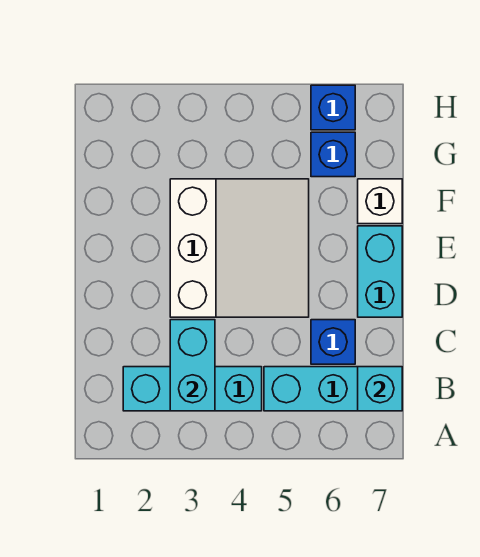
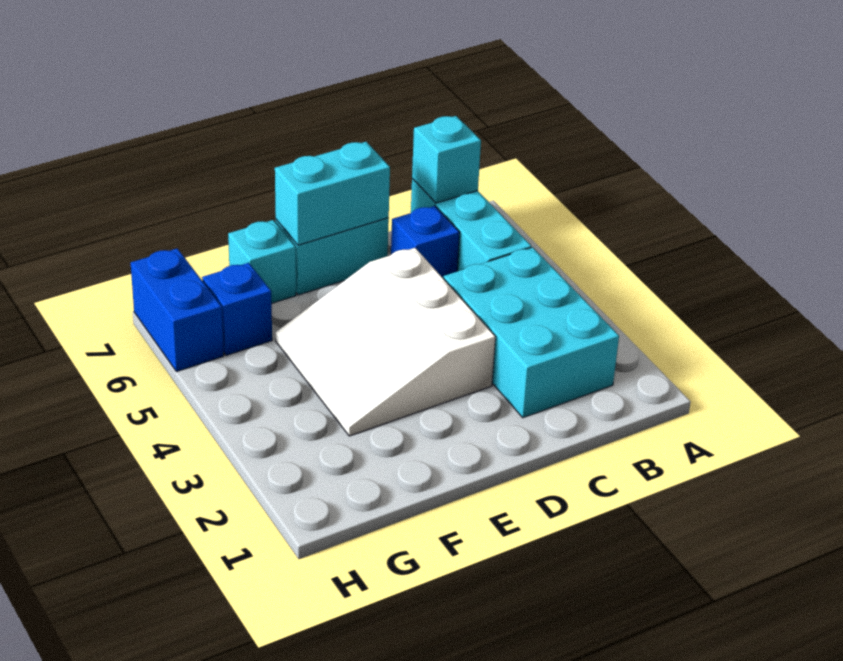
cyan brick B2:B4 level 1 -> cyan brick B2:C4 level 1
cyan brick B3:C3 level 2 -> cyan brick D7:E7 level 2
white slope D3:F5 level 1 top 3 -> white slope D3:F5 level 1 top D
white brick F7 level 1 -> cyan brick F7 level 1
blue brick H6 level 1 -> blue brick H6:H7 level 1

